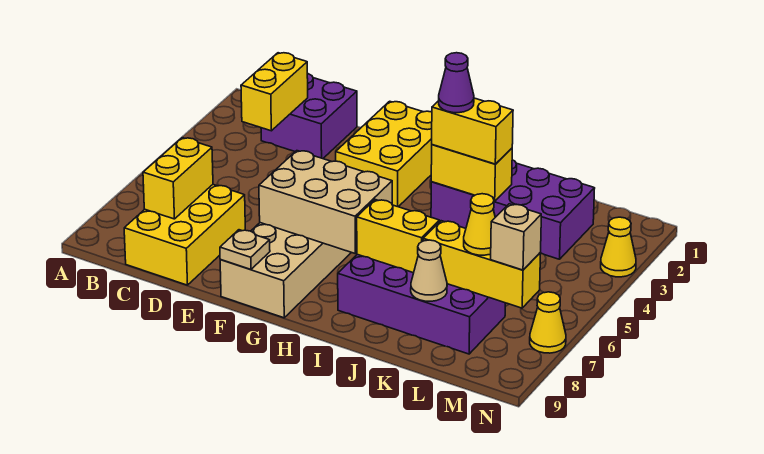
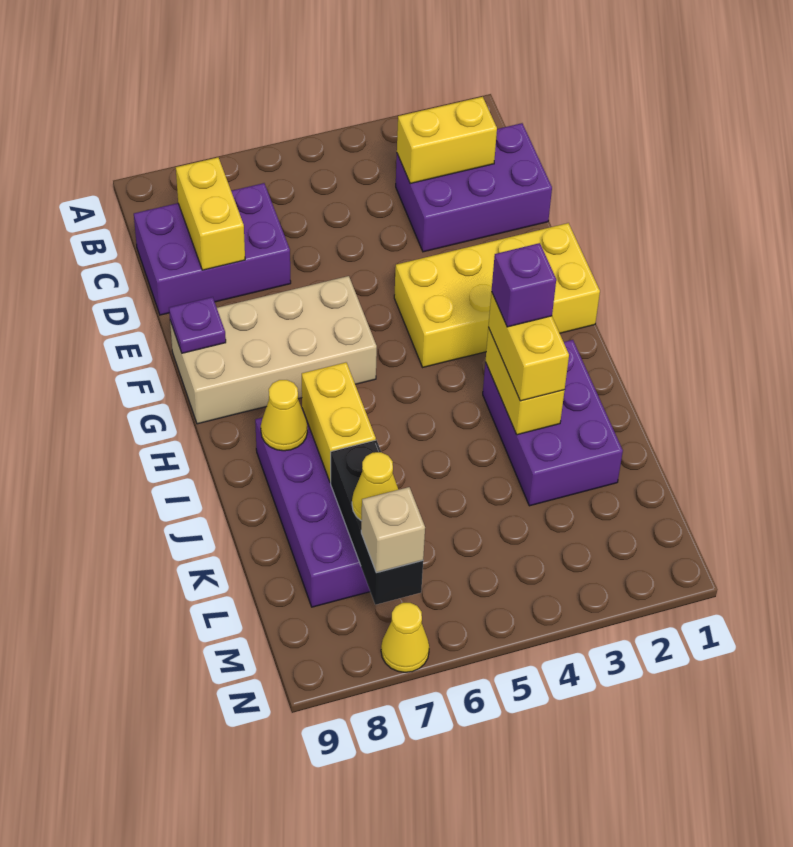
purple brick C1:D2 level 1 -> purple brick C1:D3 level 1
yellow brick C7:D9 level 1 -> purple brick C7:D9 level 1
yellow brick C7:C8 level 2 -> yellow brick C8:D8 level 2
yellow brick F1:G3 level 1 -> yellow brick F1:G4 level 1
tan brick F6:H7 level 2 -> none
tan plate F9 level 2 -> purple plate F9 level 2
purple brick I2:L3 level 1 -> purple brick I2:K3 level 1
purple cone I3 level 4 -> purple brick I3 level 4
yellow brick K7:M7 level 2 -> black brick K7:M7 level 2
tan cone K8 level 2 -> none
yellow cone N3 level 1 -> yellow cone I8 level 2

